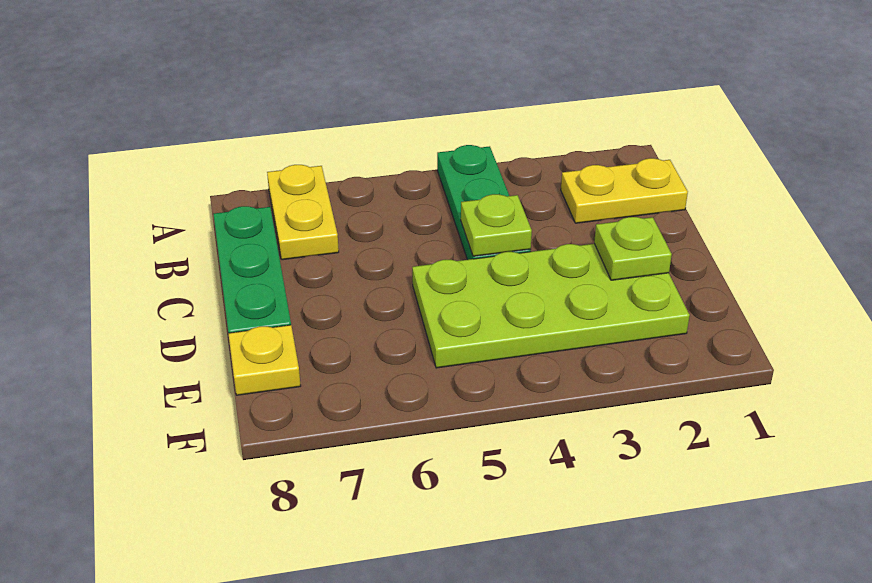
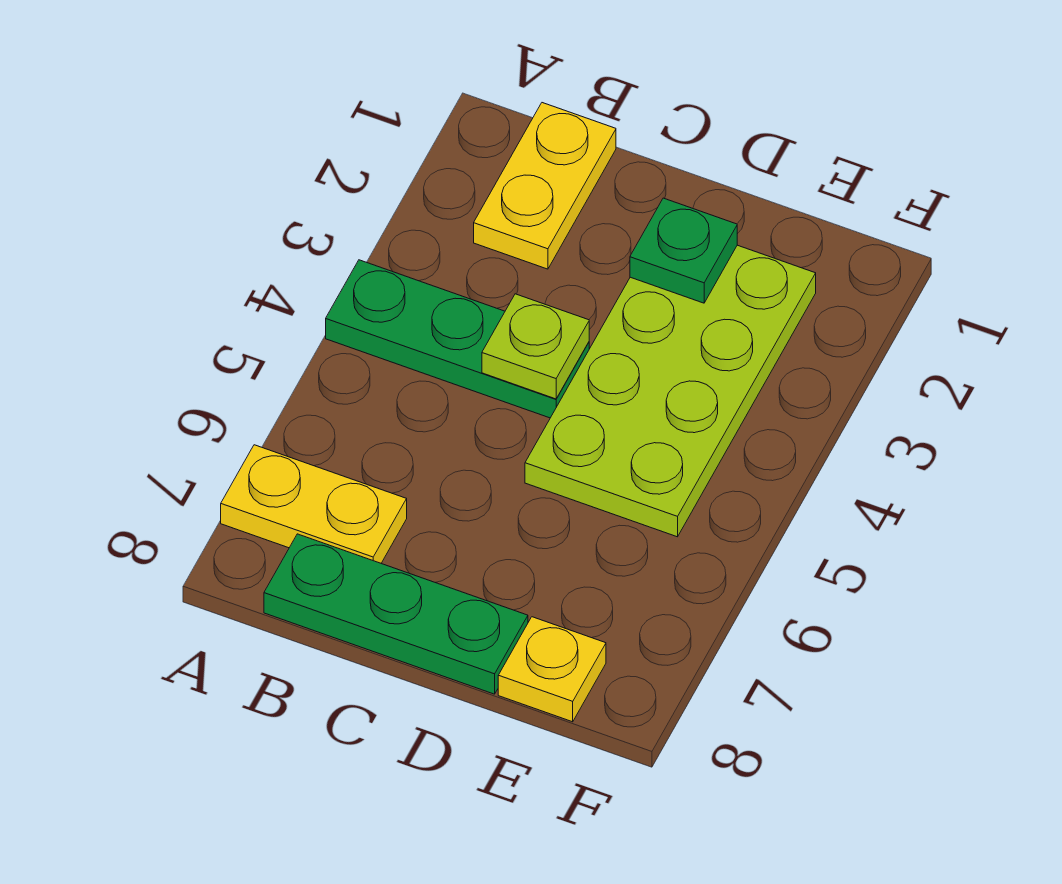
lime plate D2 level 2 -> green plate D2 level 2

